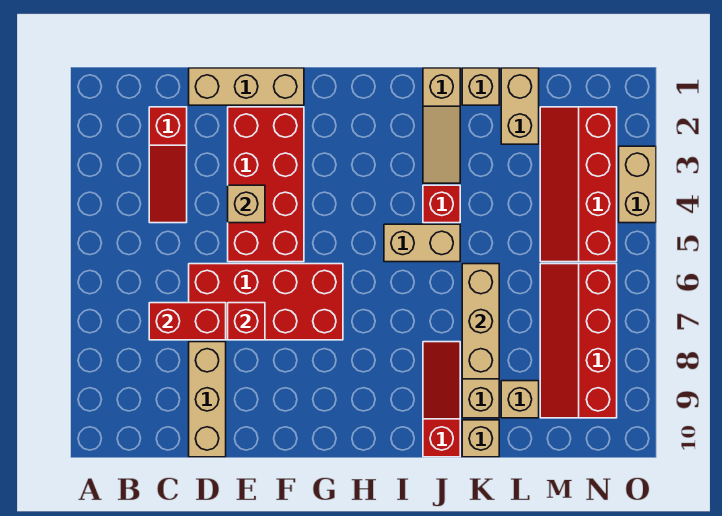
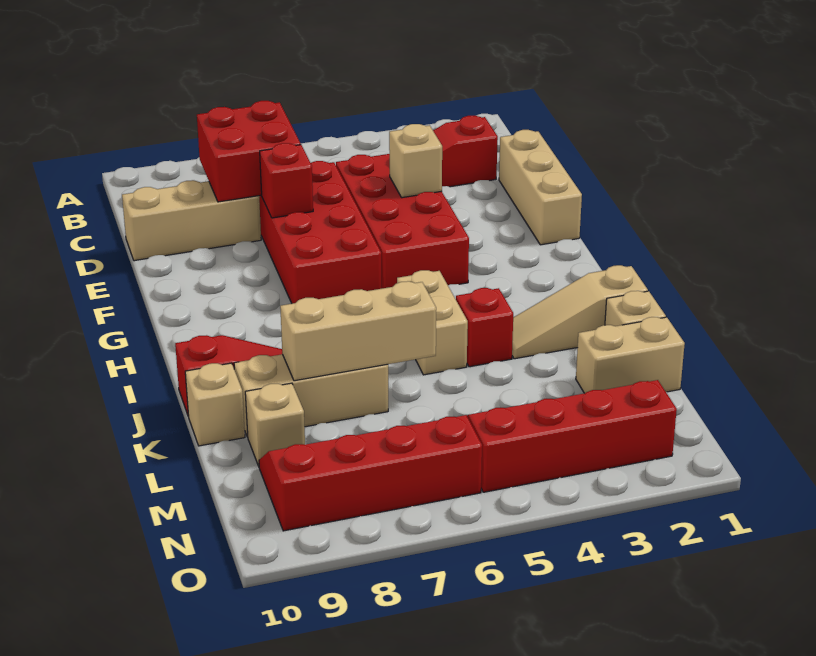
red brick C7:D7 level 2 -> red brick C7:D8 level 2
red brick E2:F5 level 1 -> red brick D4:G5 level 1
tan brick O3:O4 level 1 -> none

